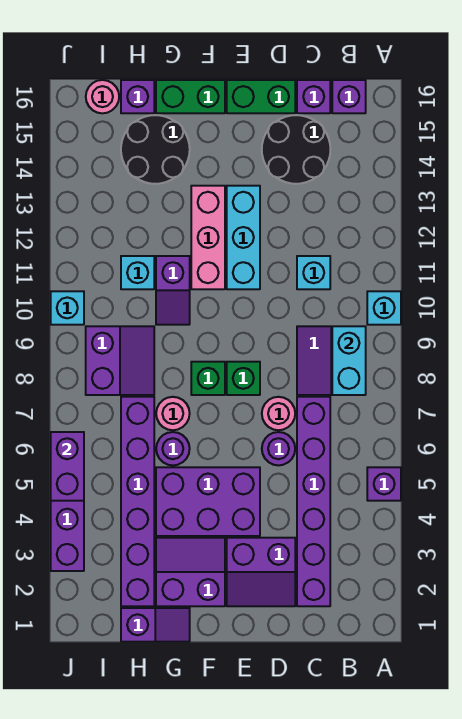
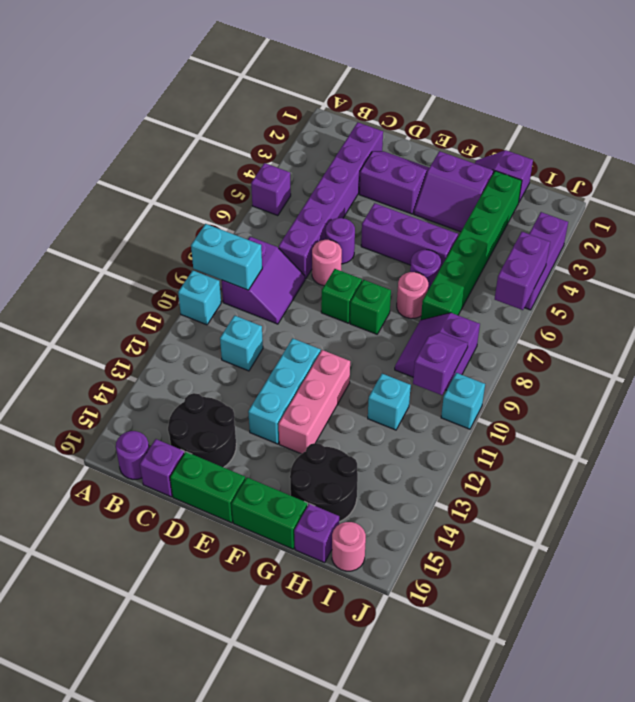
cyan brick B8:B9 level 2 -> cyan brick A9:B9 level 2
purple brick B16 level 1 -> purple round brick B16 level 1
purple brick E4:G5 level 1 -> purple brick E5:G5 level 1
purple slope G10:G11 level 1 top 11 -> purple slope I9:I10 level 2 top 10
purple brick H2:H7 level 1 -> green brick H2:H7 level 1

